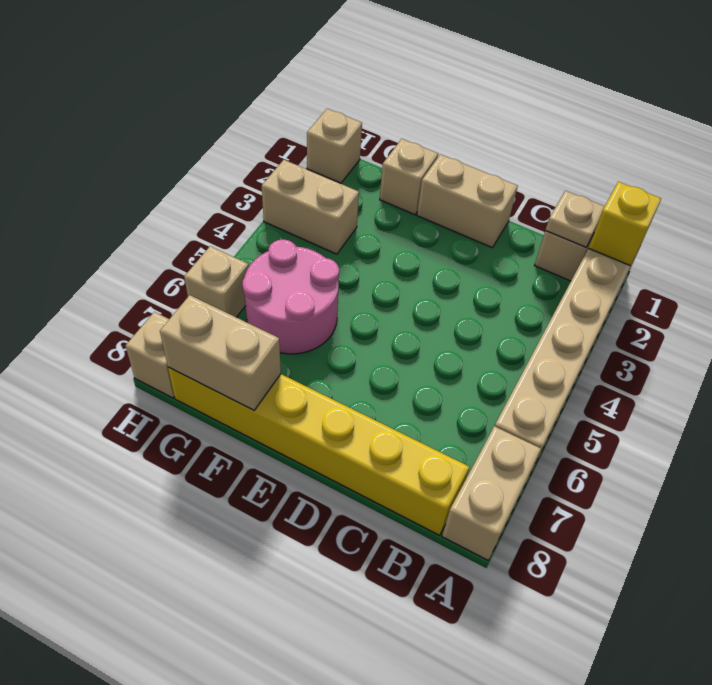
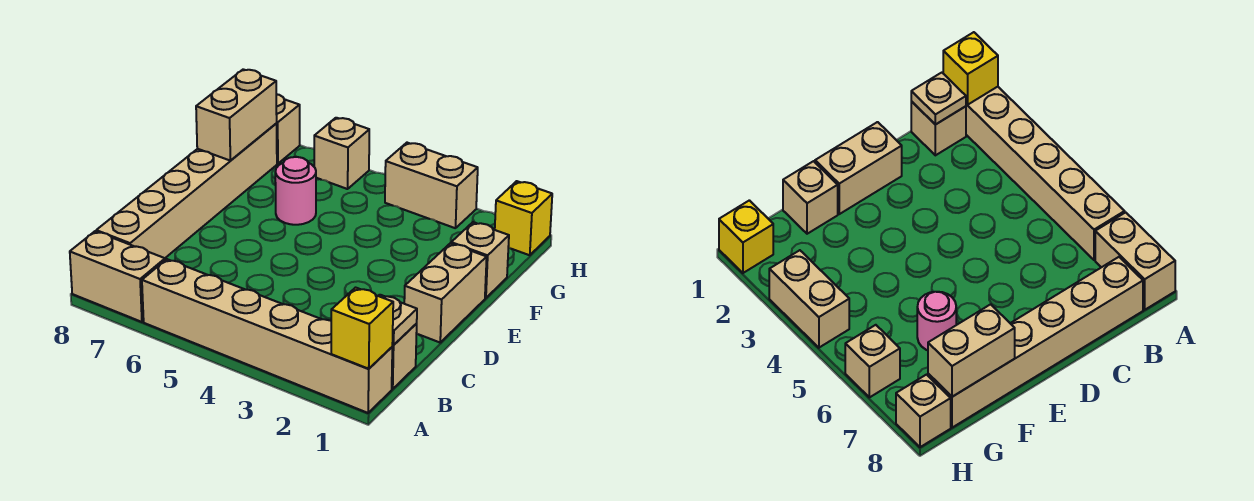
yellow brick B8:G8 level 1 -> tan brick B8:G8 level 1
pink round brick F5:G6 level 1 -> pink round brick F6 level 1
tan brick G3:H3 level 1 -> tan brick H3:H4 level 1
tan brick H1 level 1 -> yellow brick H1 level 1

